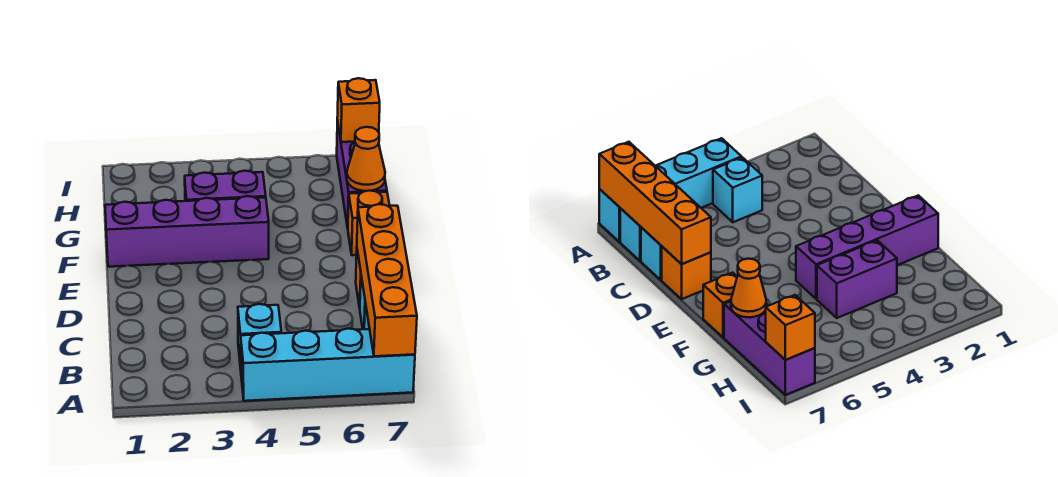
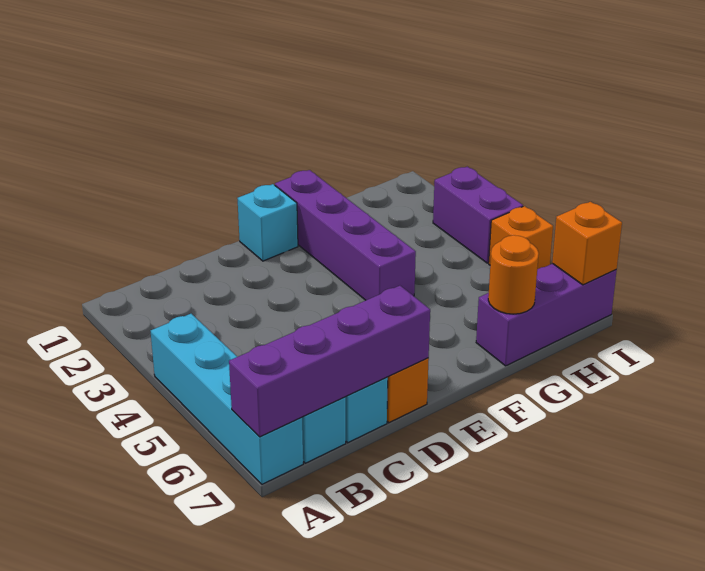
orange brick A7:D7 level 2 -> purple brick A7:D7 level 2
cyan brick B4 level 1 -> cyan brick E1 level 1
orange brick F7 level 1 -> orange brick I5 level 1
purple brick G3:G4 level 1 -> purple brick I3:I4 level 1
orange cone G7 level 2 -> orange round brick G7 level 2

